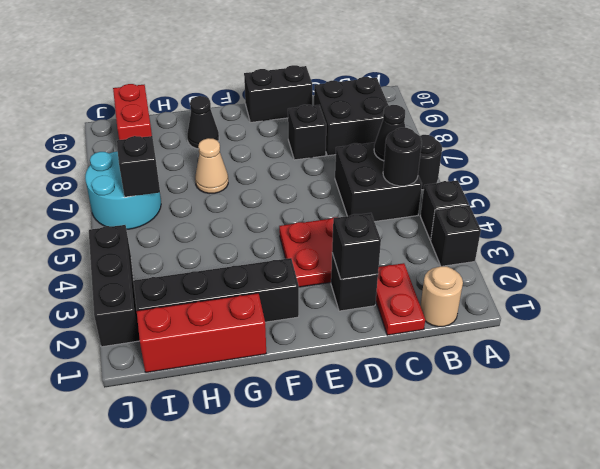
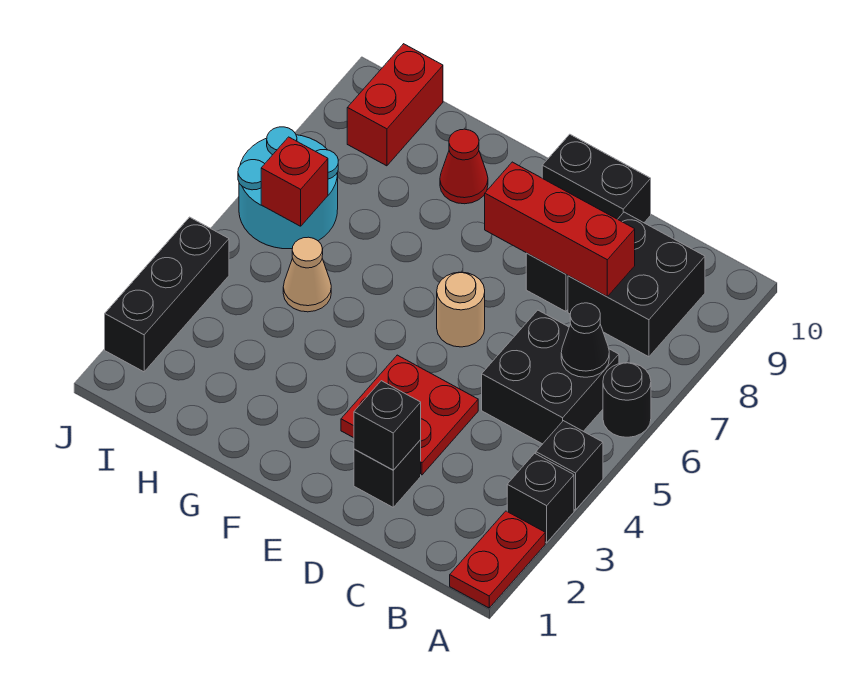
tan round brick B1 level 1 -> tan round brick E6 level 1
black round brick B5 level 2 -> none
red plate C1:C2 level 1 -> red plate A1:A2 level 1
black brick F2:I2 level 1 -> none
red brick G1:I1 level 1 -> red brick C8:E8 level 2
tan cone G7 level 1 -> tan cone H5 level 1
black cone G9 level 1 -> red cone G9 level 1
black brick I6 level 2 -> red brick I6 level 2

